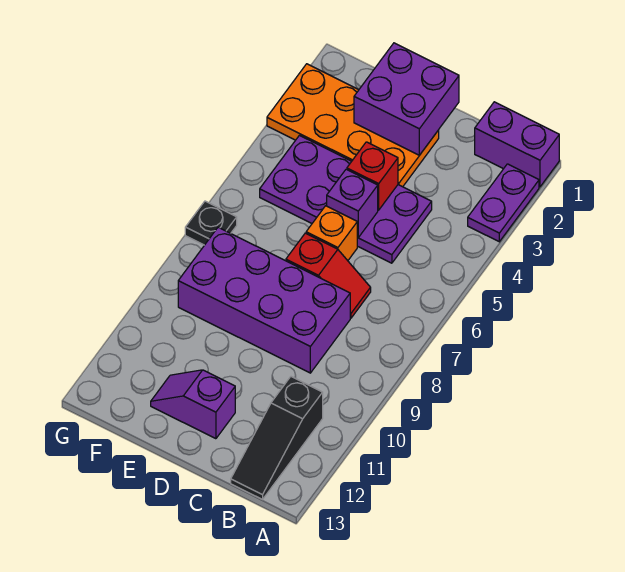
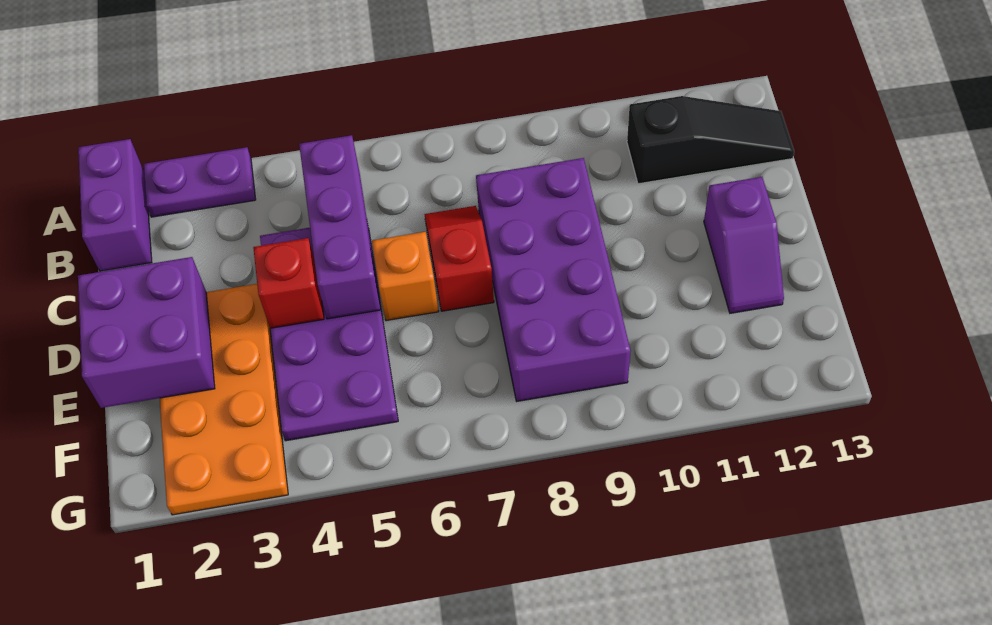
purple brick D5 level 2 -> purple brick B5:D5 level 2
black plate G7 level 1 -> none

